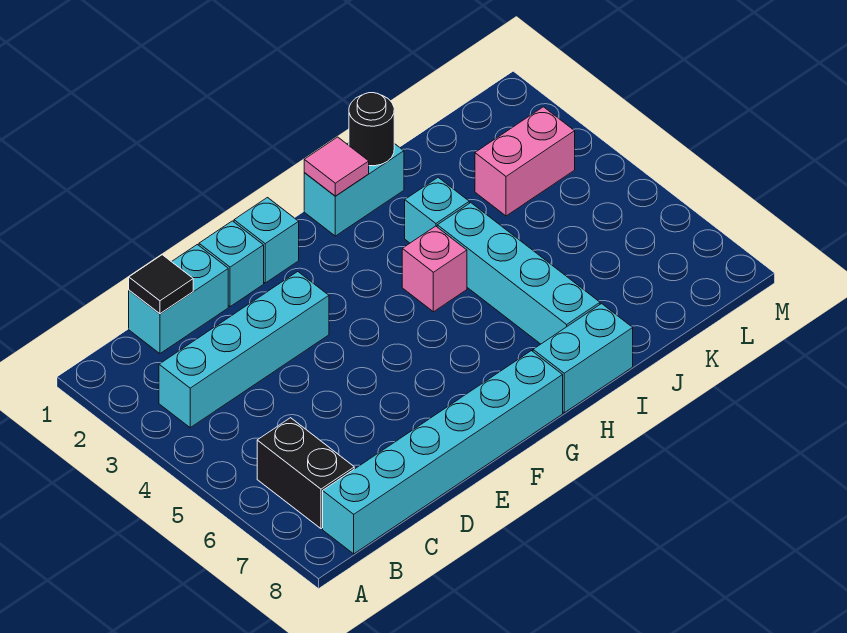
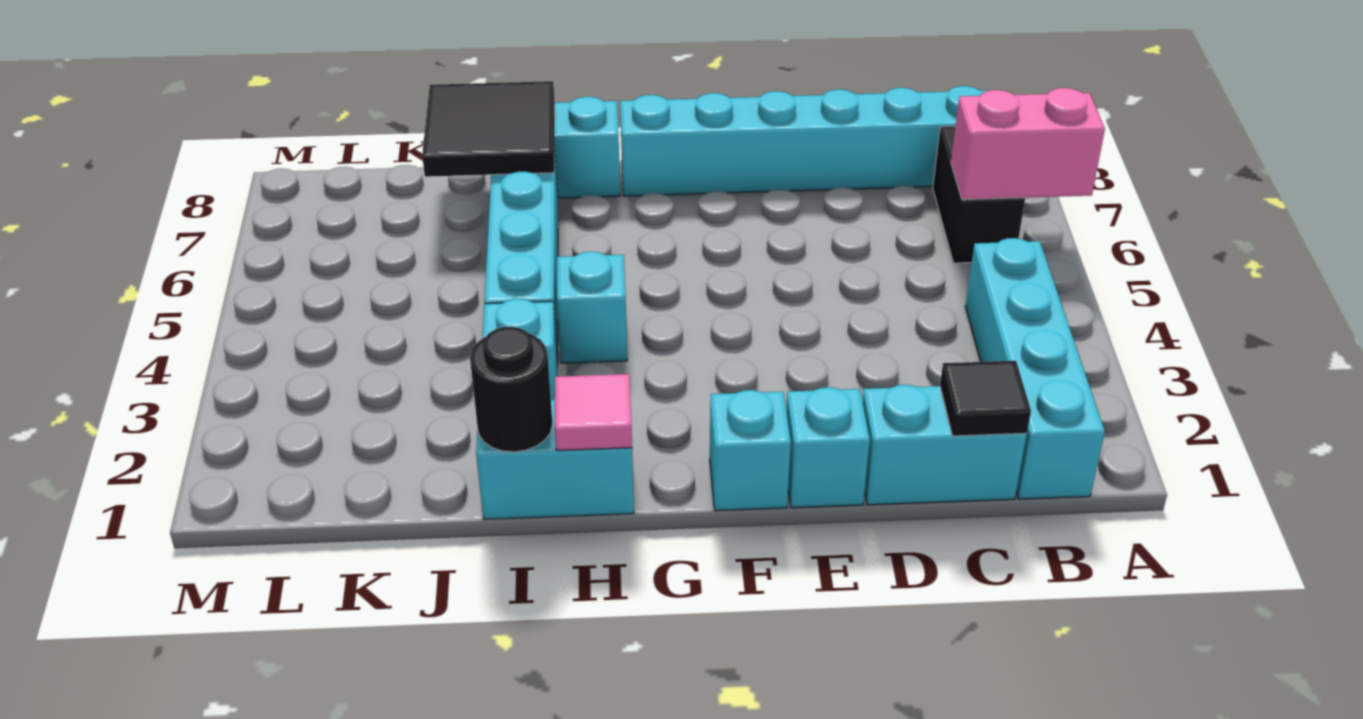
cyan brick B3:E3 level 1 -> cyan brick B1:B4 level 1
pink brick H4 level 1 -> cyan brick H4 level 1
none -> black tile I7:J8 level 2
pink brick K3:L3 level 1 -> pink brick A6:B6 level 2

